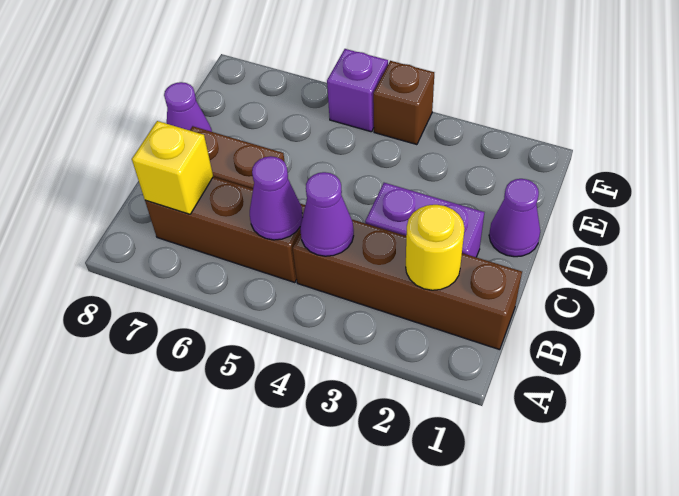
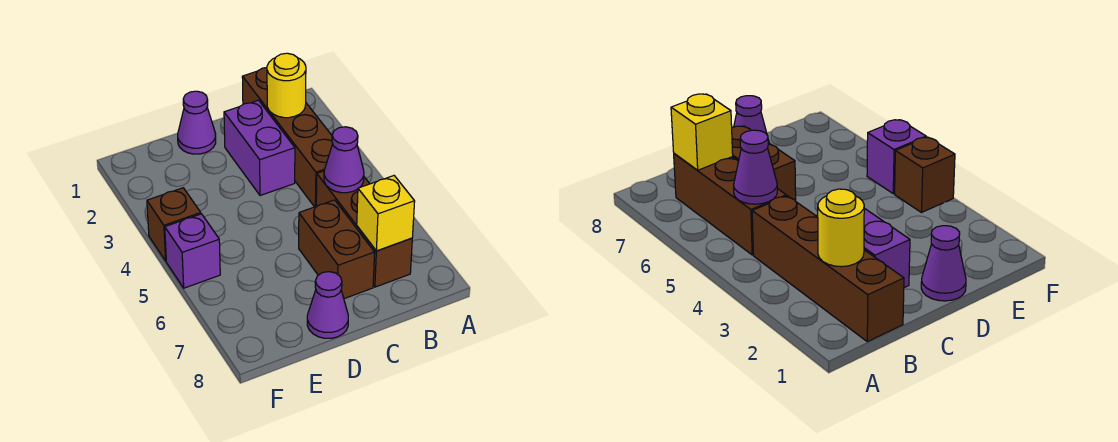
purple cone B4 level 2 -> none

